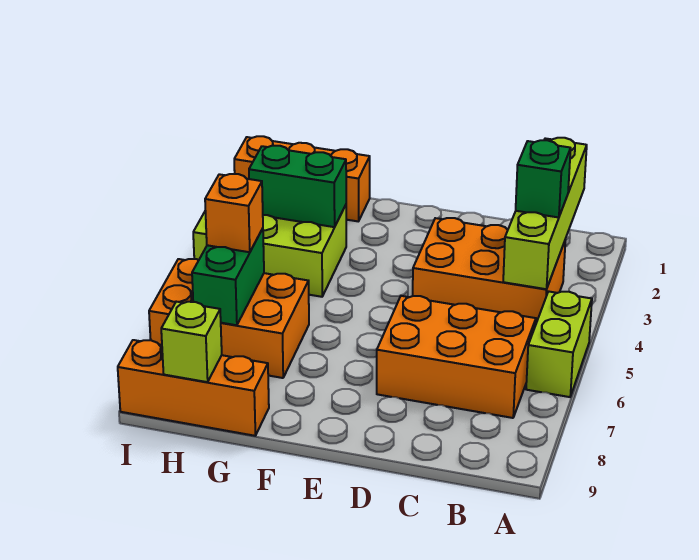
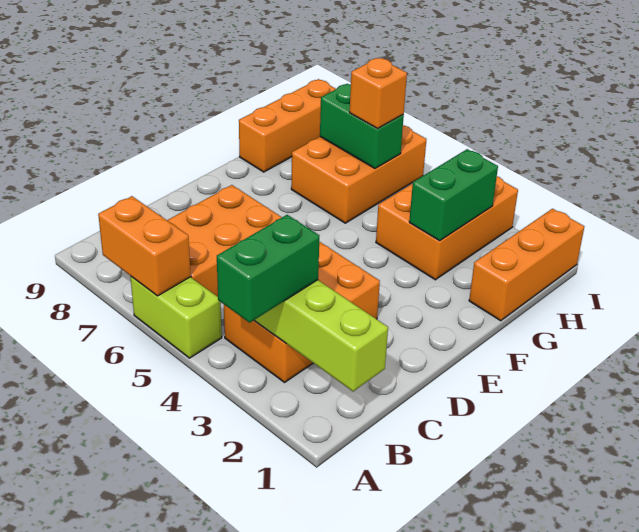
none -> orange brick A6:A7 level 2
green brick B3 level 3 -> green brick A3:B3 level 3
lime brick G3:I4 level 1 -> orange brick G3:I4 level 1
lime brick H9 level 2 -> none

